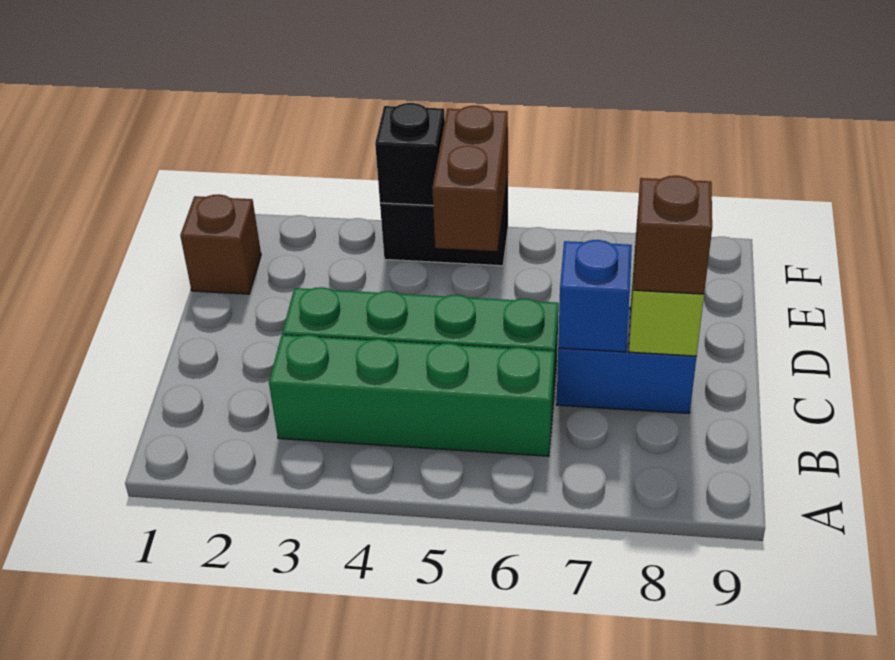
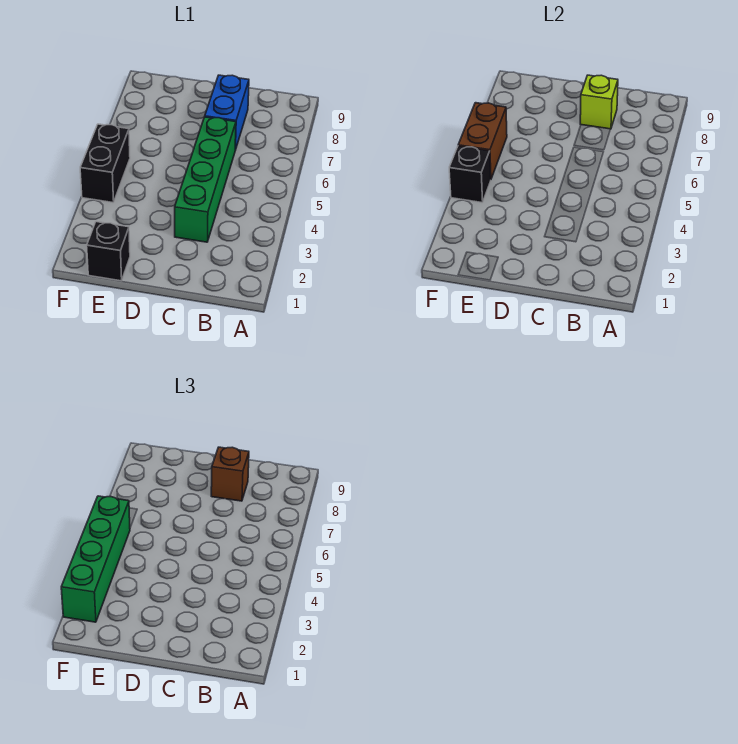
green brick B3:B6 level 1 -> green brick F2:F5 level 3
blue brick C7 level 2 -> none
brown brick E1 level 1 -> black brick E1 level 1
brown brick E5:F5 level 2 -> brown brick F5:F6 level 2

